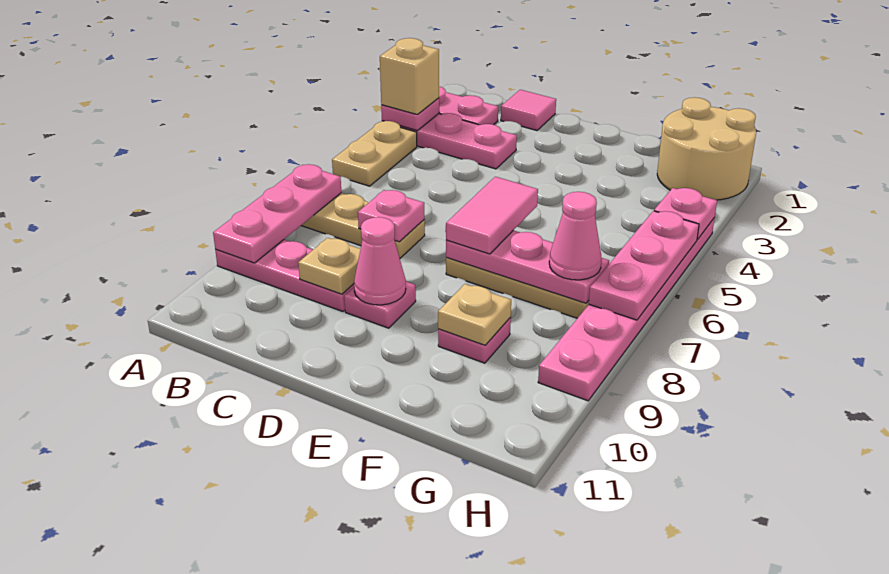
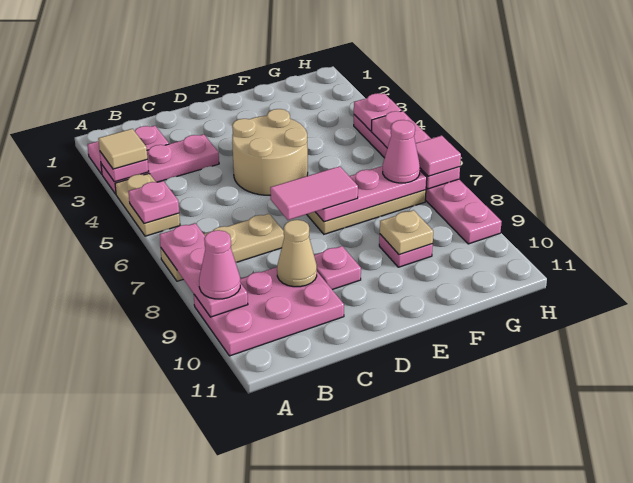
tan brick A3 level 3 -> tan tile A3 level 3
pink plate A9:C9 level 1 -> pink plate A9:C10 level 1
pink tile C1 level 1 -> pink tile H7 level 3
pink plate C7 level 2 -> pink plate A5 level 2
tan plate C9 level 2 -> tan cone C9 level 2
pink cone D9 level 2 -> pink cone A9 level 3
pink tile E6:E7 level 3 -> pink tile D7:E7 level 3
tan round brick G1:H2 level 1 -> tan round brick D4:E5 level 1

